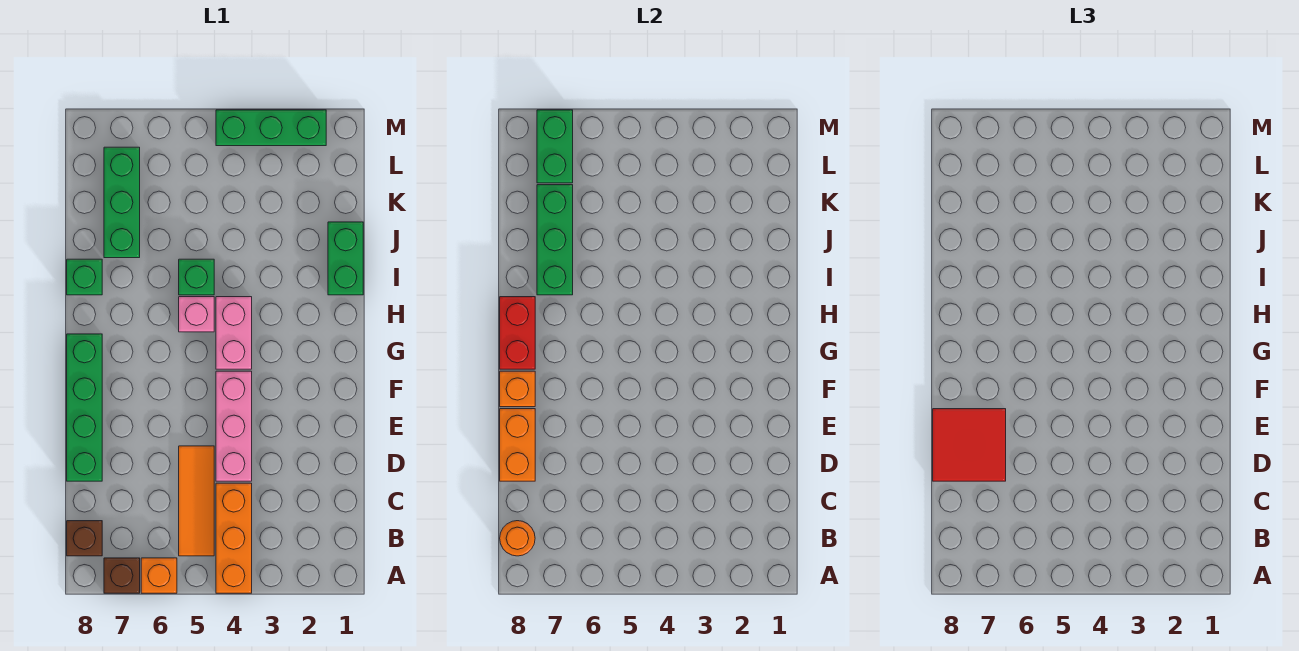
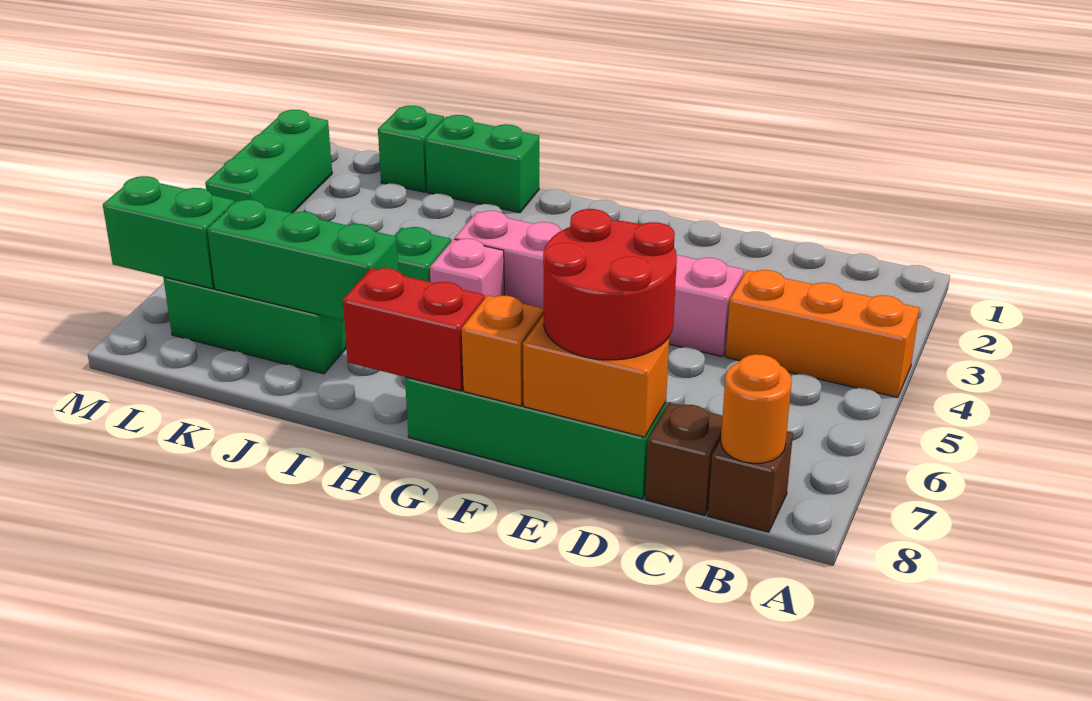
orange brick A6 level 1 -> none
brown brick A7 level 1 -> brown brick C8 level 1
orange tile B5:D5 level 1 -> none
red tile D7:E8 level 3 -> red round brick D7:E8 level 3
green brick I8 level 1 -> green brick K1 level 1

